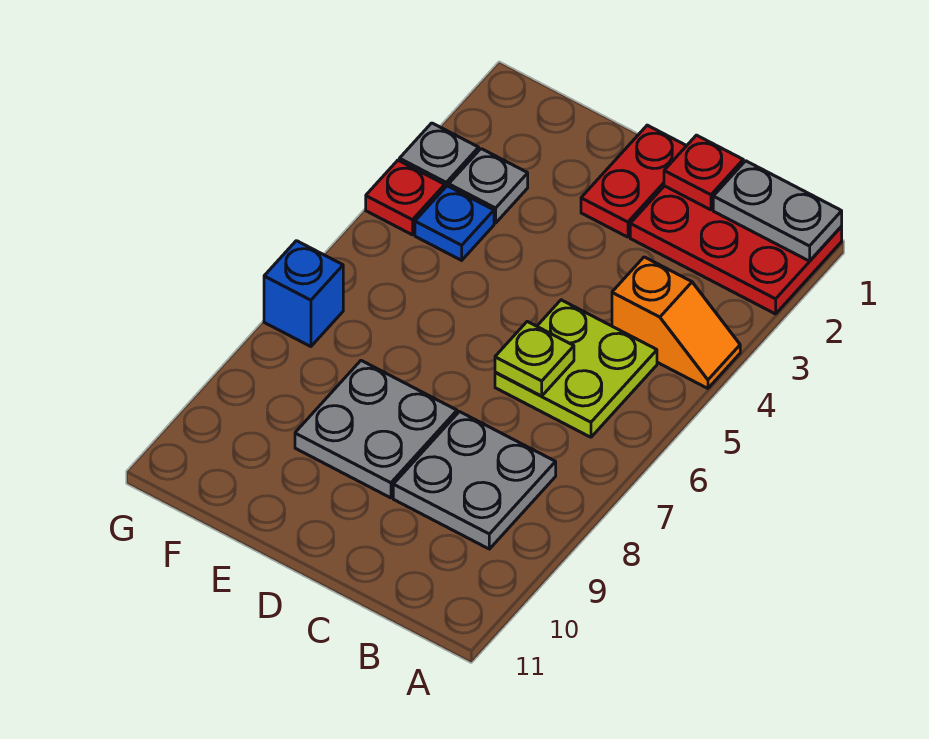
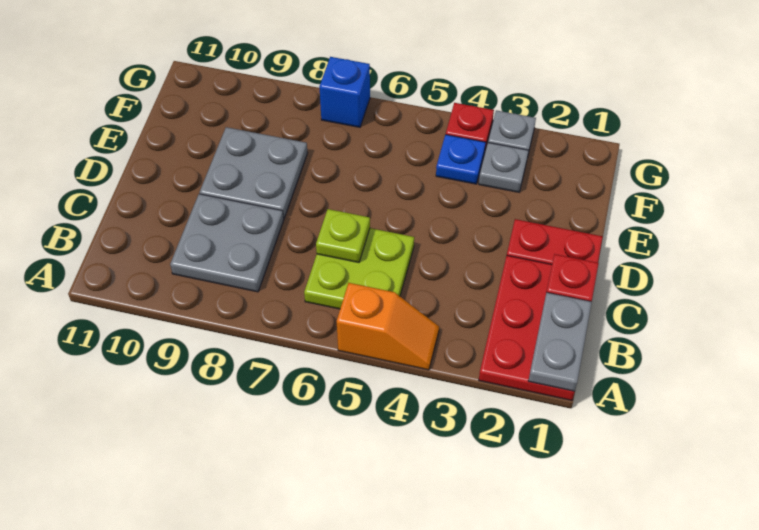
orange slope A4:B4 level 1 top B -> orange slope A4:A5 level 1 top 5

